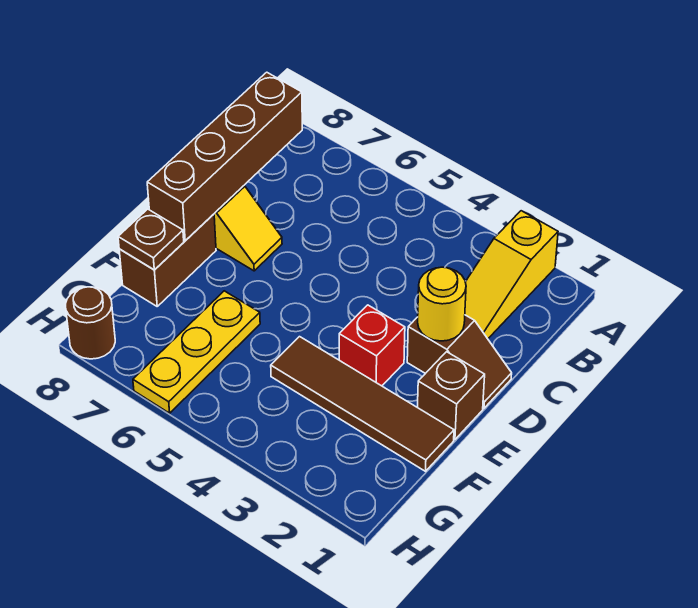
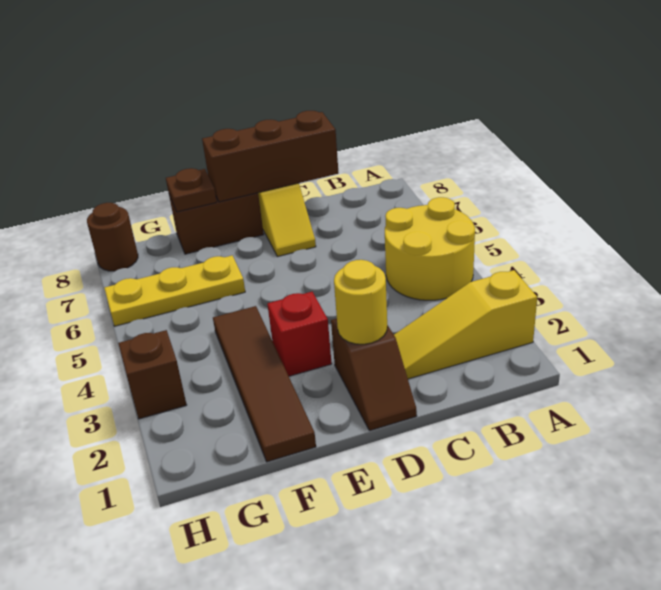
none -> yellow round brick A4:B5 level 1
brown brick B8:E8 level 2 -> brown brick C8:E8 level 2
brown brick E1 level 1 -> brown brick H3 level 1

